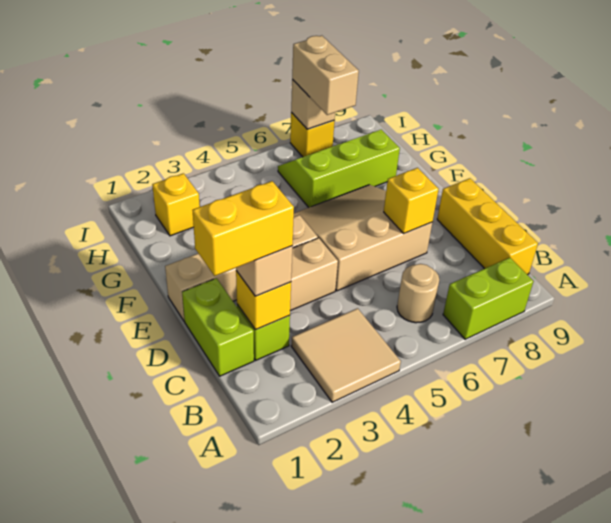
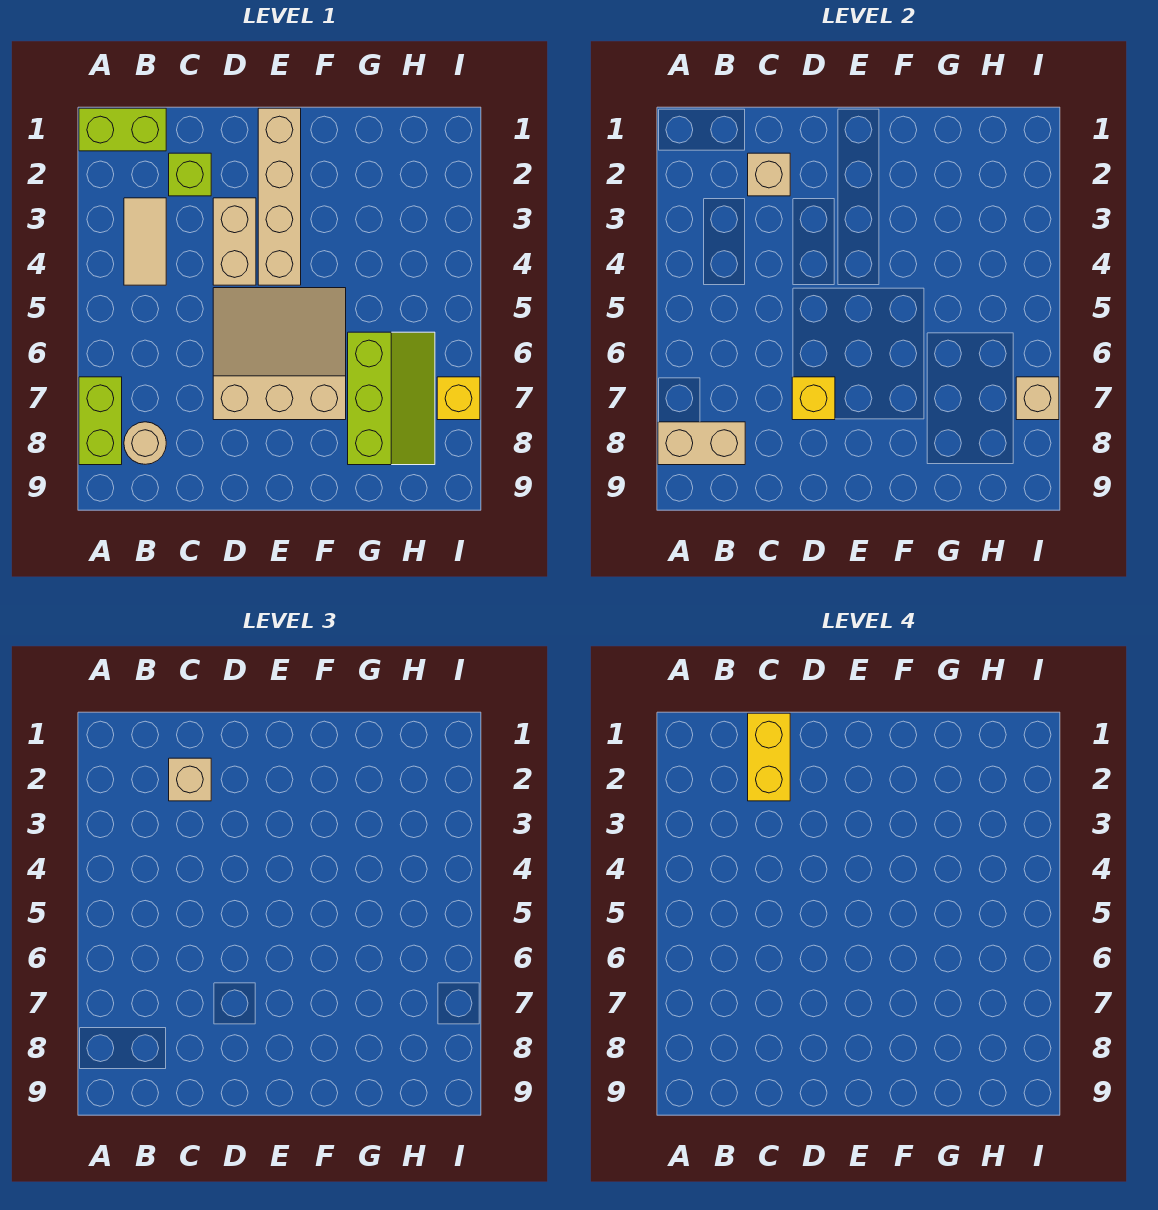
tan tile A3:B4 level 1 -> tan tile B3:B4 level 1
tan round brick B6 level 1 -> tan round brick B8 level 1
yellow brick B9:D9 level 1 -> none
lime brick C1:D1 level 1 -> lime brick A1:B1 level 1
yellow brick C2 level 2 -> tan brick C2 level 2
tan slope D5:F7 level 1 top D -> tan slope D5:F7 level 1 top 7
yellow brick H2 level 1 -> none
tan brick H7:I7 level 3 -> tan brick A8:B8 level 2

